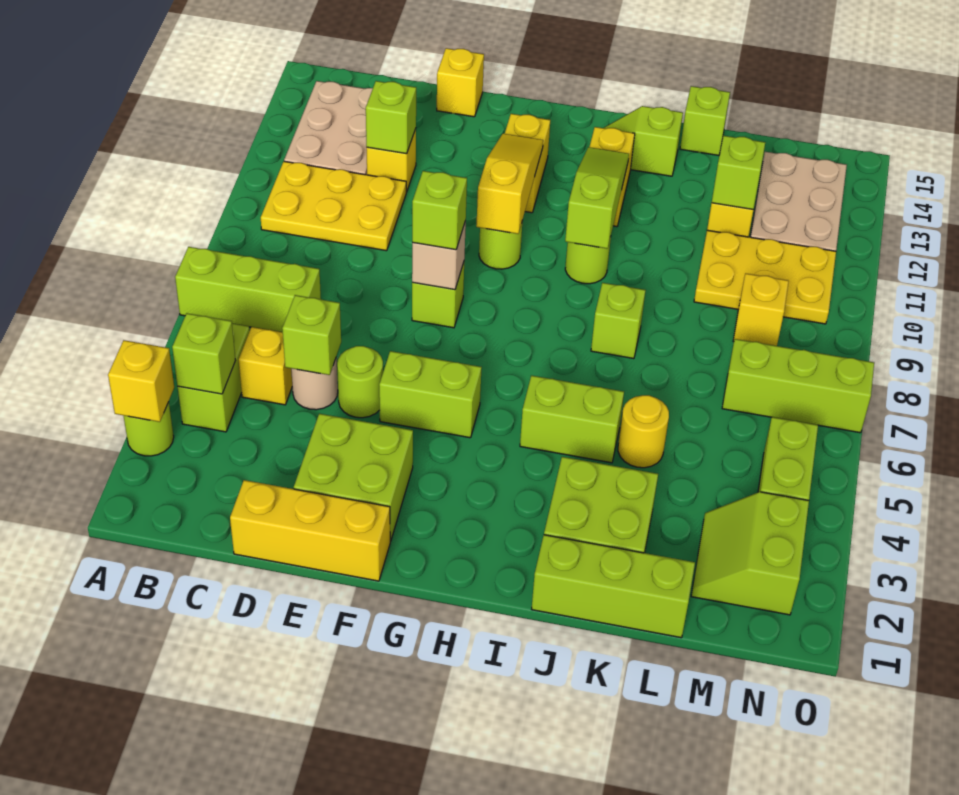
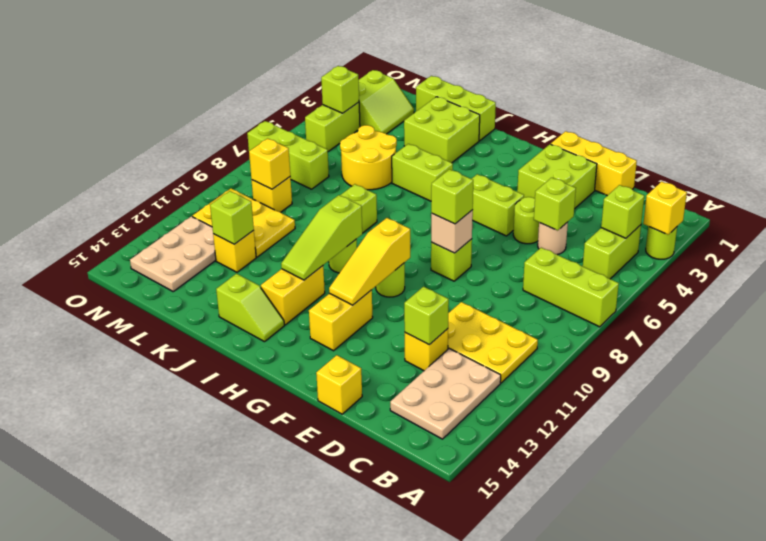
yellow brick C5 level 1 -> yellow brick M9 level 2
yellow round brick K5 level 1 -> yellow round brick K5:L6 level 1
lime brick K15 level 1 -> lime brick N4 level 2

